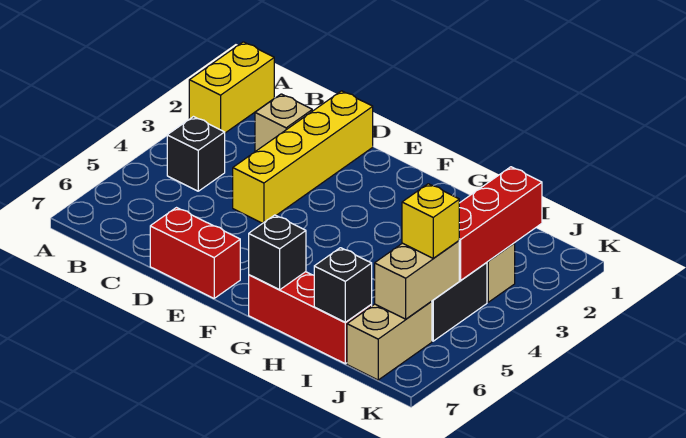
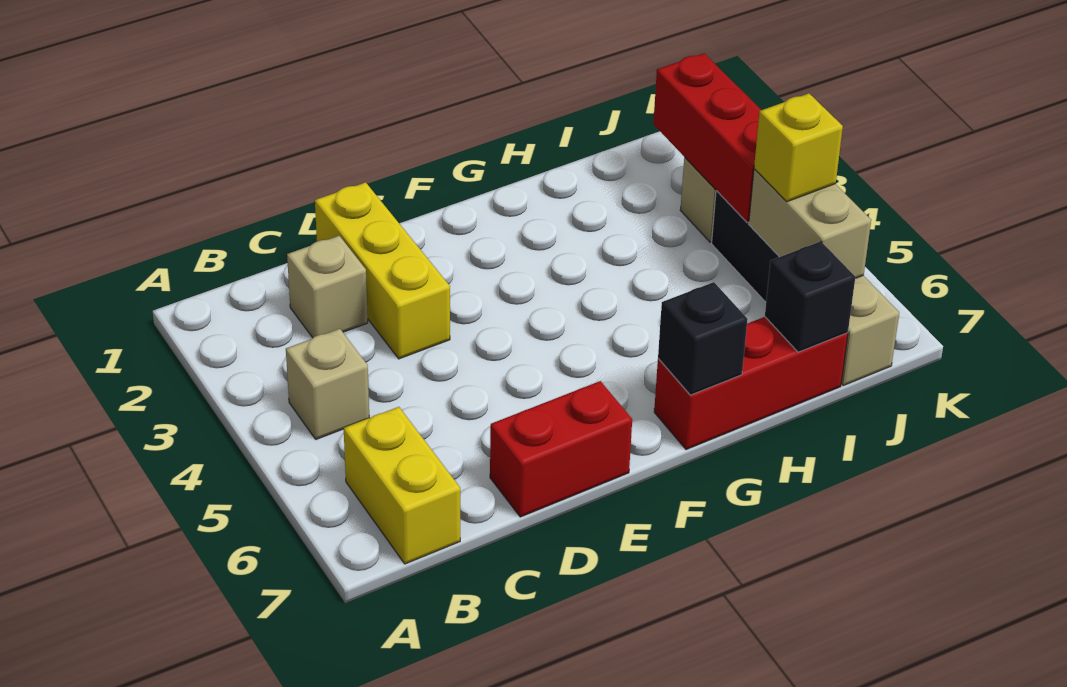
yellow brick A1:A2 level 1 -> yellow brick B6:B7 level 1
black brick B4 level 1 -> tan brick B4 level 1
yellow brick D1:D4 level 1 -> yellow brick D1:D3 level 1

